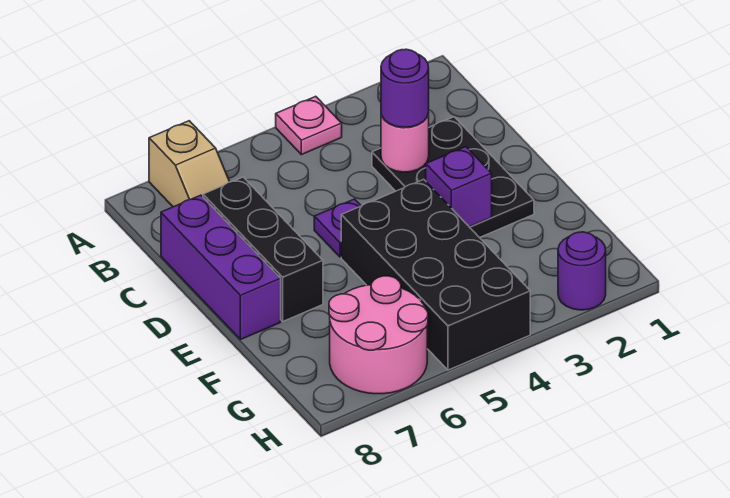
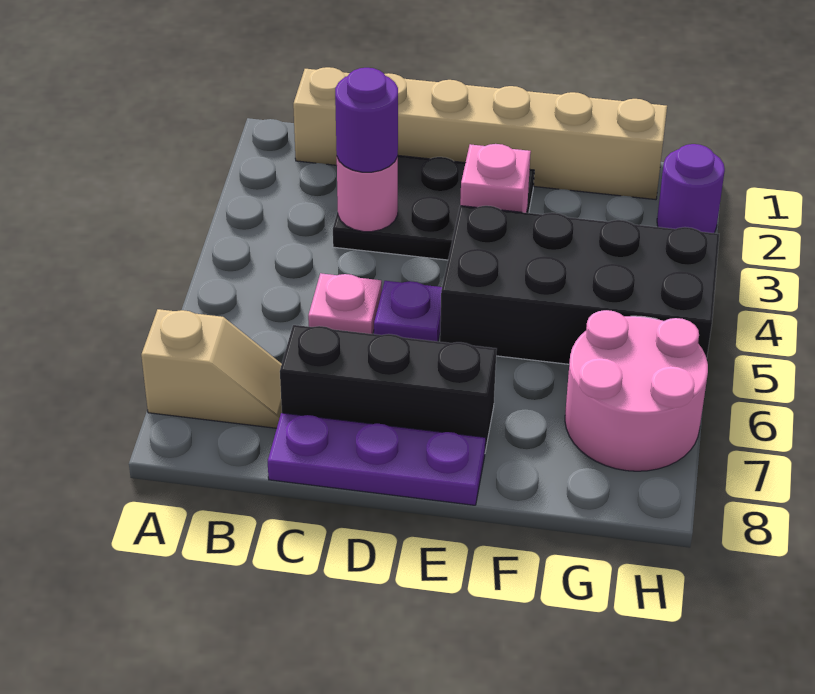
pink plate A4 level 1 -> pink plate C5 level 1
none -> tan brick B1:G1 level 1
purple brick C8:E8 level 1 -> purple plate C8:E8 level 1
purple brick E3 level 2 -> pink brick E3 level 2

